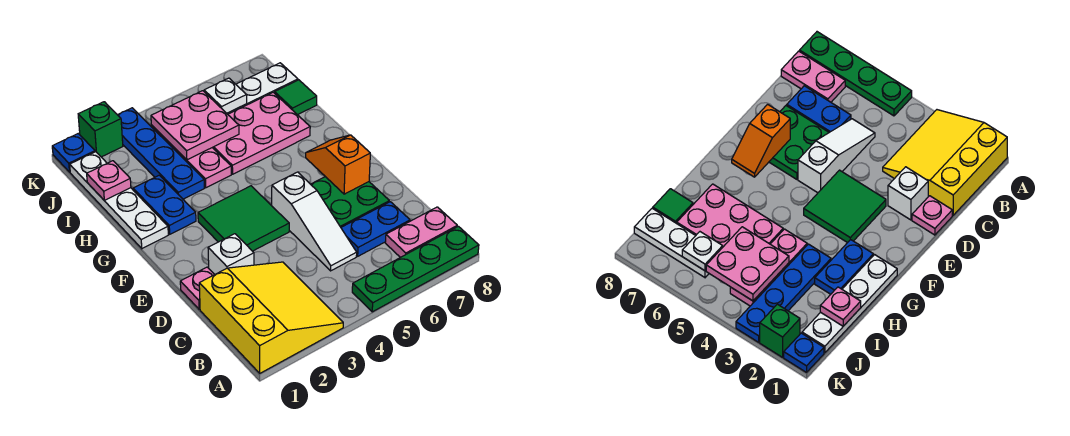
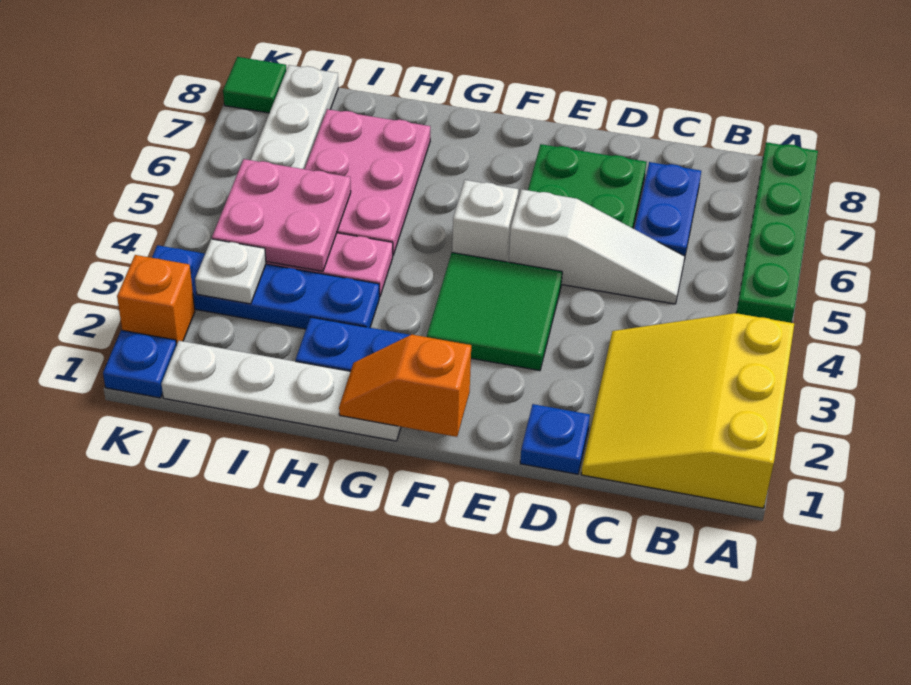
yellow slope A1:C3 level 1 top 1 -> yellow slope A1:C3 level 1 top A
pink plate B7:B8 level 1 -> none
pink plate D1 level 1 -> blue plate D1 level 1
white brick D2 level 1 -> white brick F5 level 1
orange slope E7:F7 level 2 top E -> orange slope F1:G1 level 2 top F
pink plate I1 level 2 -> none
green tile I8 level 1 -> green tile K8 level 1
white plate J6 level 2 -> white plate J3 level 2
green brick K2 level 1 -> orange brick K2 level 1

